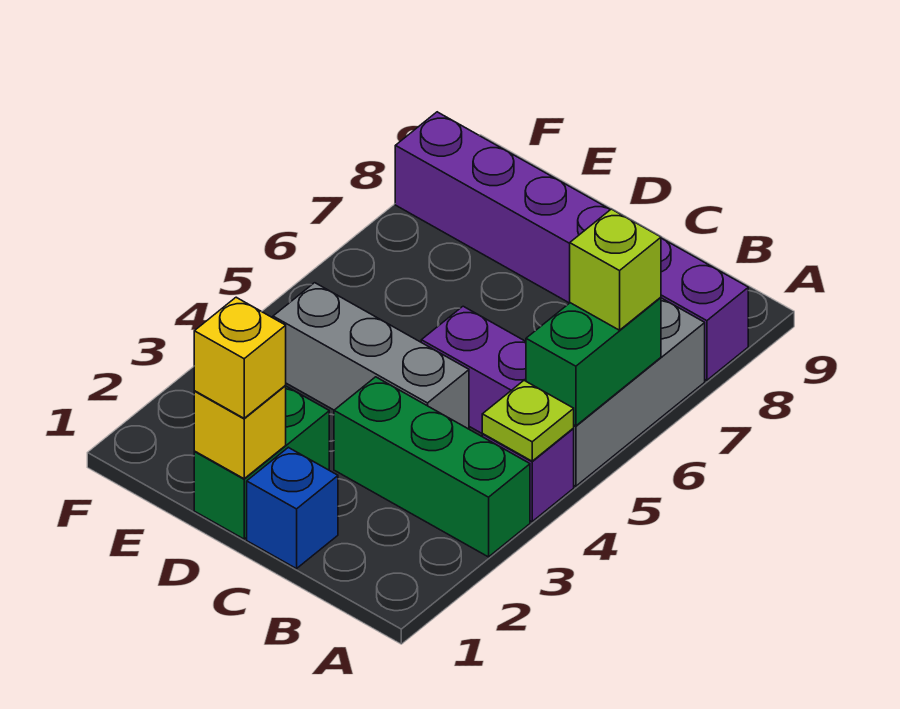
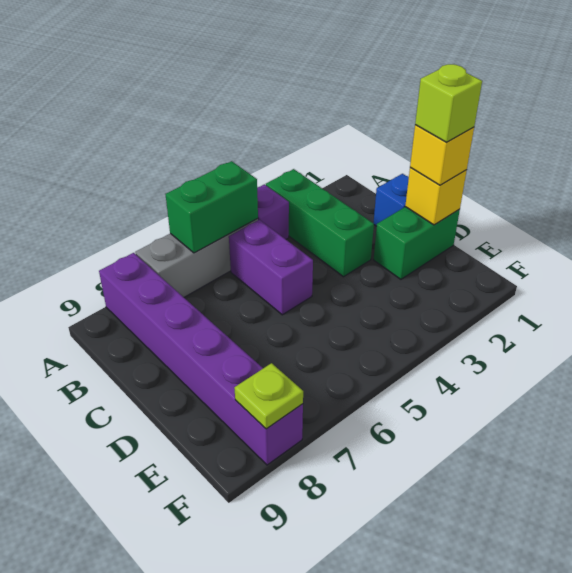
lime plate A4 level 2 -> lime plate F8 level 2
lime brick A6 level 3 -> lime brick D1 level 4
grey brick C4:E4 level 1 -> none

